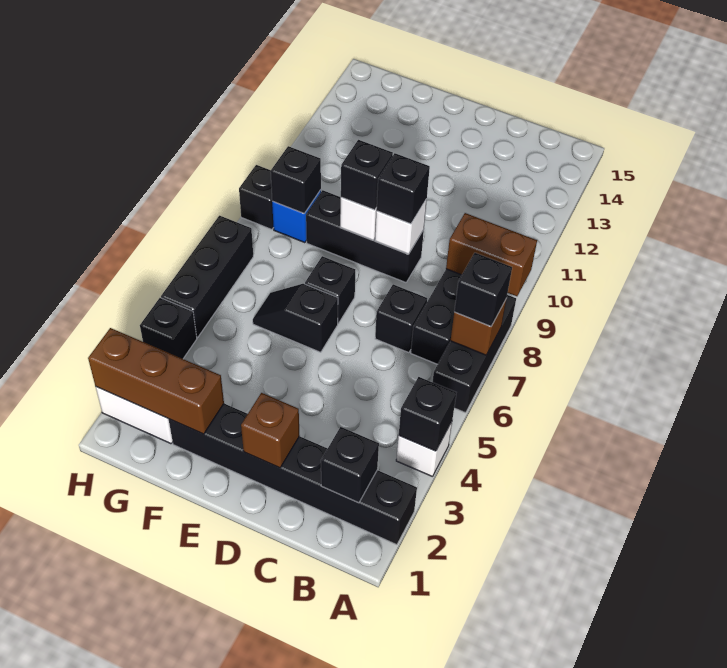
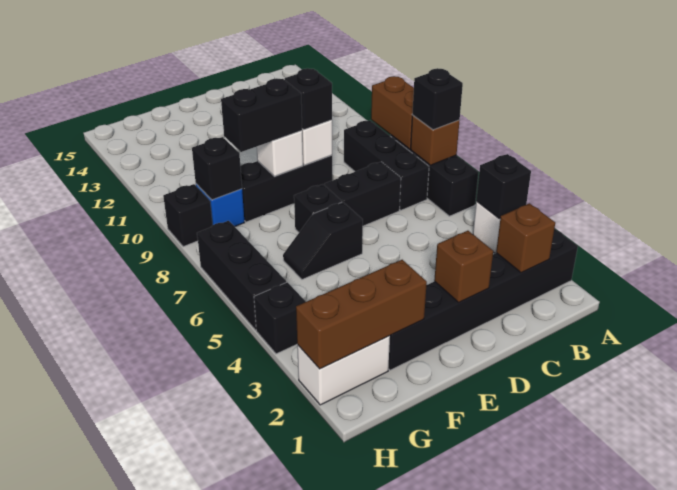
brown brick A9:B9 level 2 -> brown brick A8:A9 level 2
black brick B2 level 2 -> brown brick B2 level 2
black brick C7 level 1 -> black brick C7:D7 level 1
black brick E9 level 3 -> black brick E9:F9 level 3

